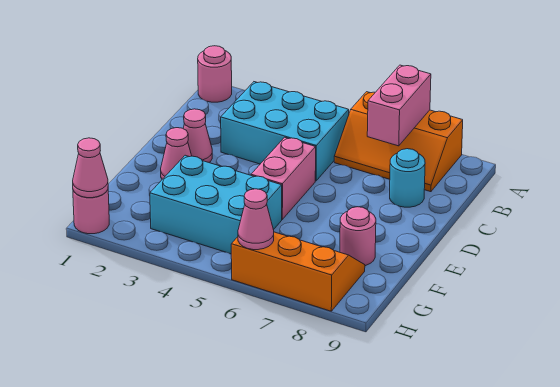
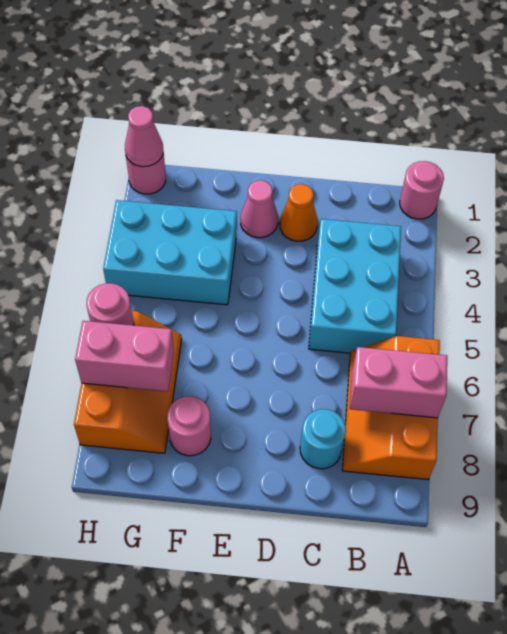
pink cone D2 level 1 -> orange cone D2 level 1
pink brick D5:E5 level 1 -> pink brick G7:H7 level 2
cyan brick F3:G5 level 1 -> cyan brick F3:H4 level 1
pink cone H6 level 2 -> pink round brick H6 level 2

